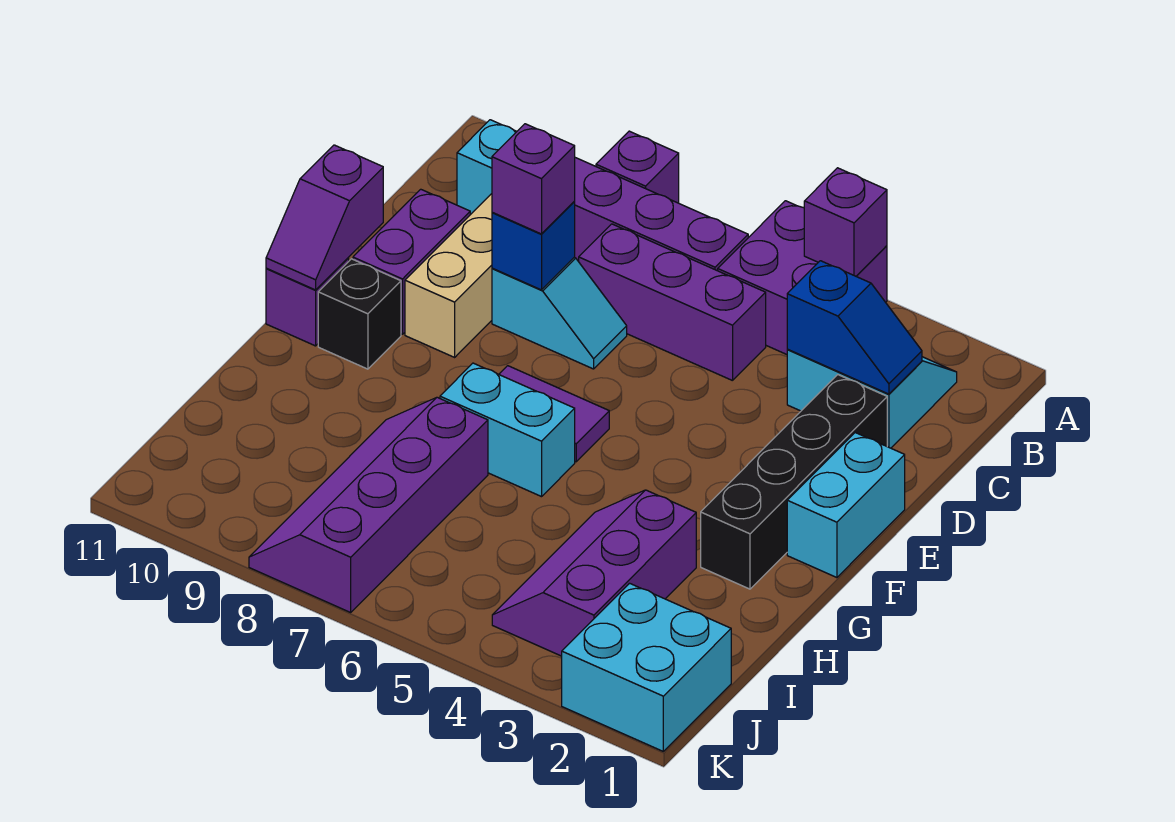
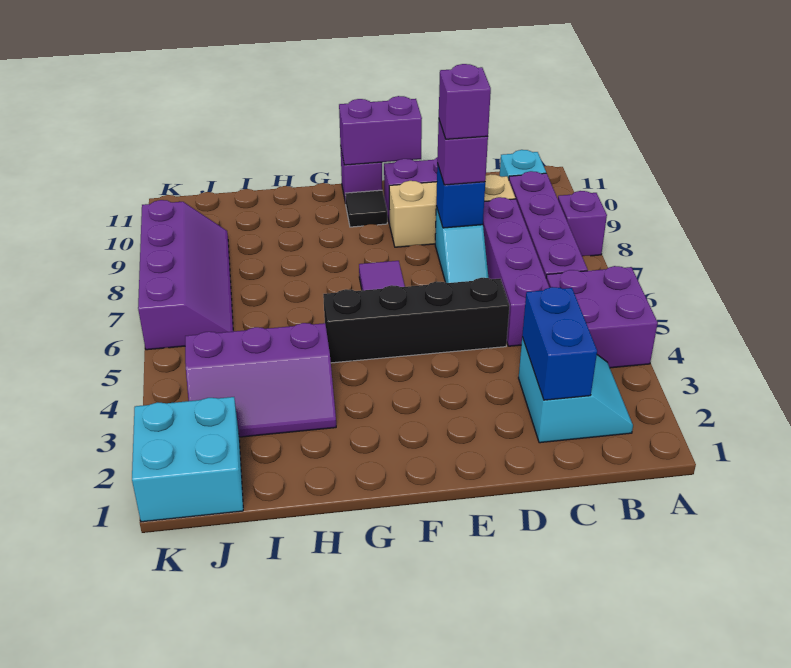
purple brick A4 level 2 -> purple brick D8 level 4
blue slope C2:C3 level 2 top 3 -> blue brick C2:C3 level 2
purple brick C5:C7 level 1 -> purple brick C5:C8 level 1
black brick D2:G2 level 1 -> black brick D5:G5 level 1
cyan brick E1:F1 level 1 -> none
purple slope E11:F11 level 2 top E -> purple brick E11:F11 level 2
black brick F10 level 1 -> black tile F10 level 1
cyan brick G6:G7 level 1 -> none
purple slope H3:J4 level 1 top 3 -> purple slope H3:J4 level 1 top 4
purple slope H7:K8 level 1 top 7 -> purple slope J6:K9 level 1 top K

